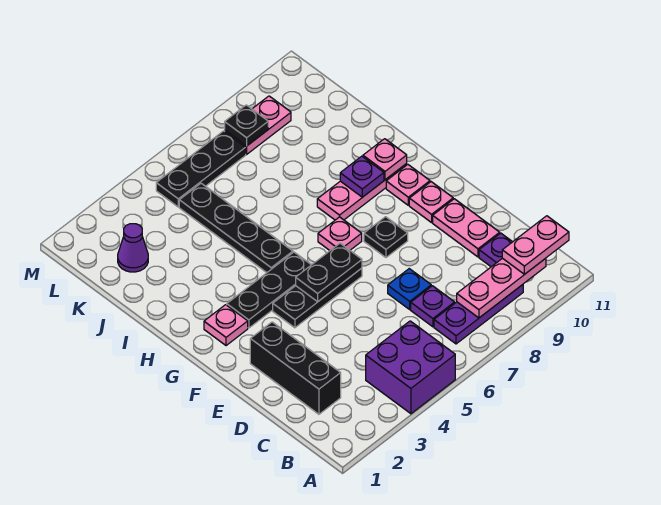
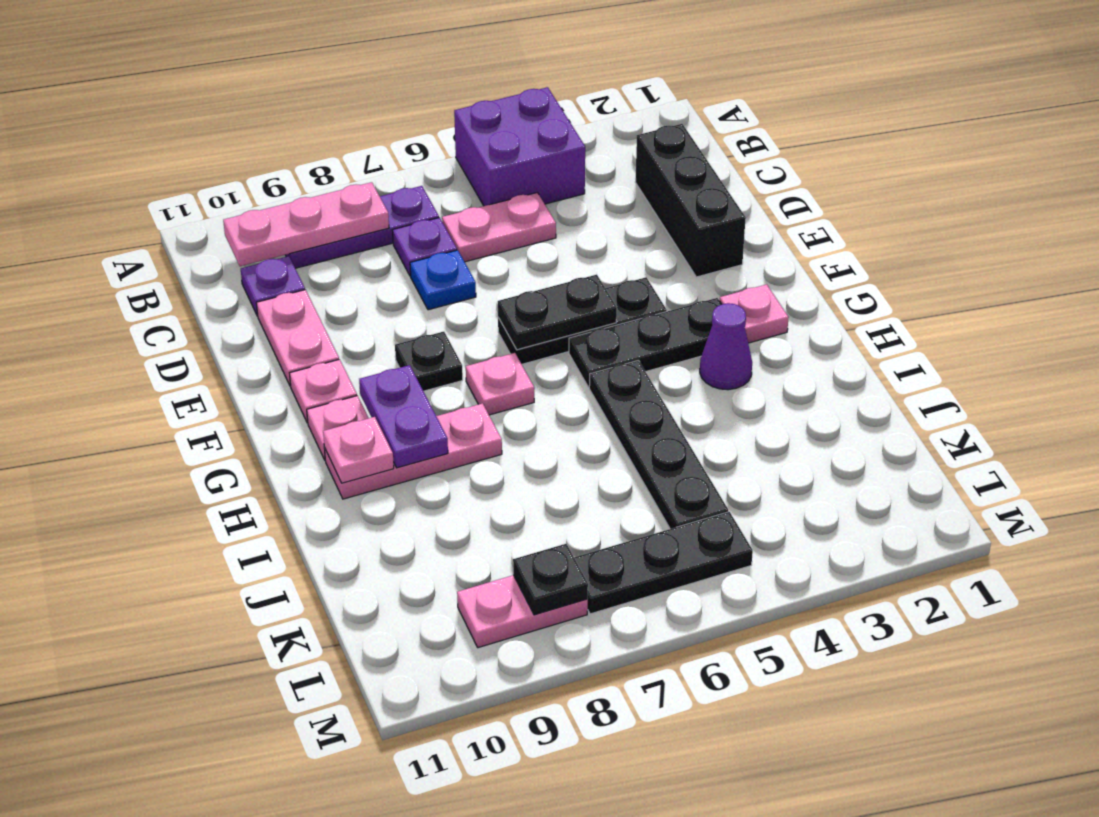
pink plate B10:B11 level 3 -> pink plate C5:C6 level 1
purple plate H9 level 2 -> purple plate G9:H9 level 2
purple cone K2 level 1 -> purple cone H3 level 1

